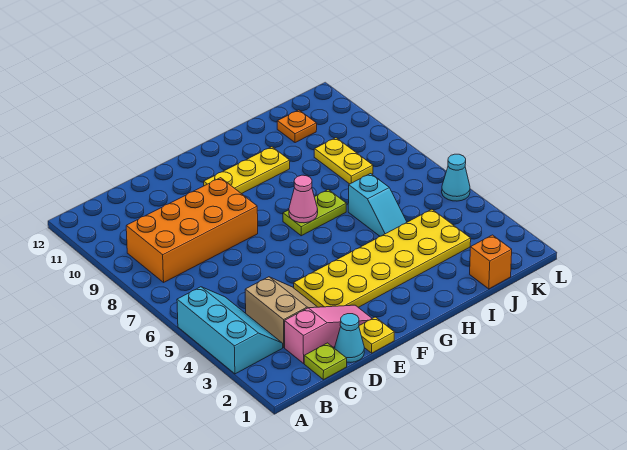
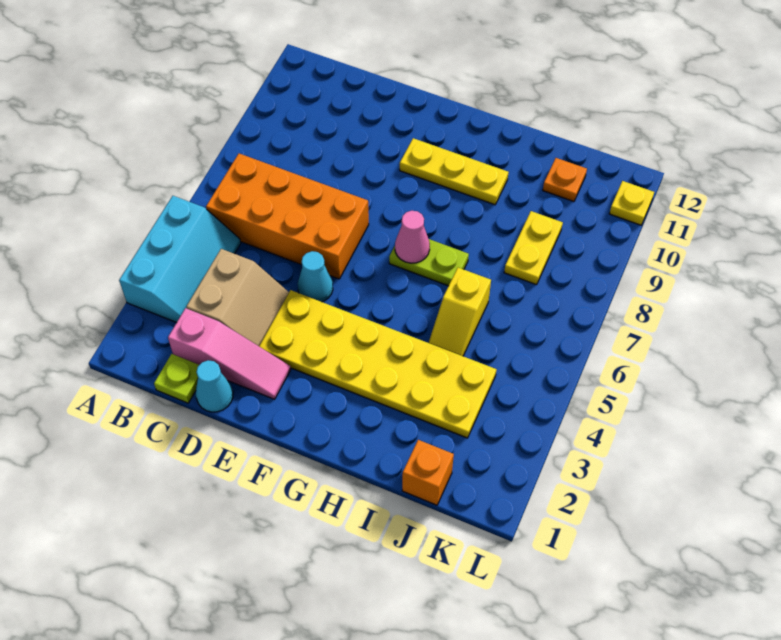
orange brick B8:E9 level 1 -> orange brick B6:E7 level 1
yellow plate E1 level 1 -> yellow plate L11 level 1
cyan slope I5:I6 level 1 top 6 -> yellow slope I5:I6 level 1 top 6
cyan cone L5 level 1 -> cyan cone E5 level 1

